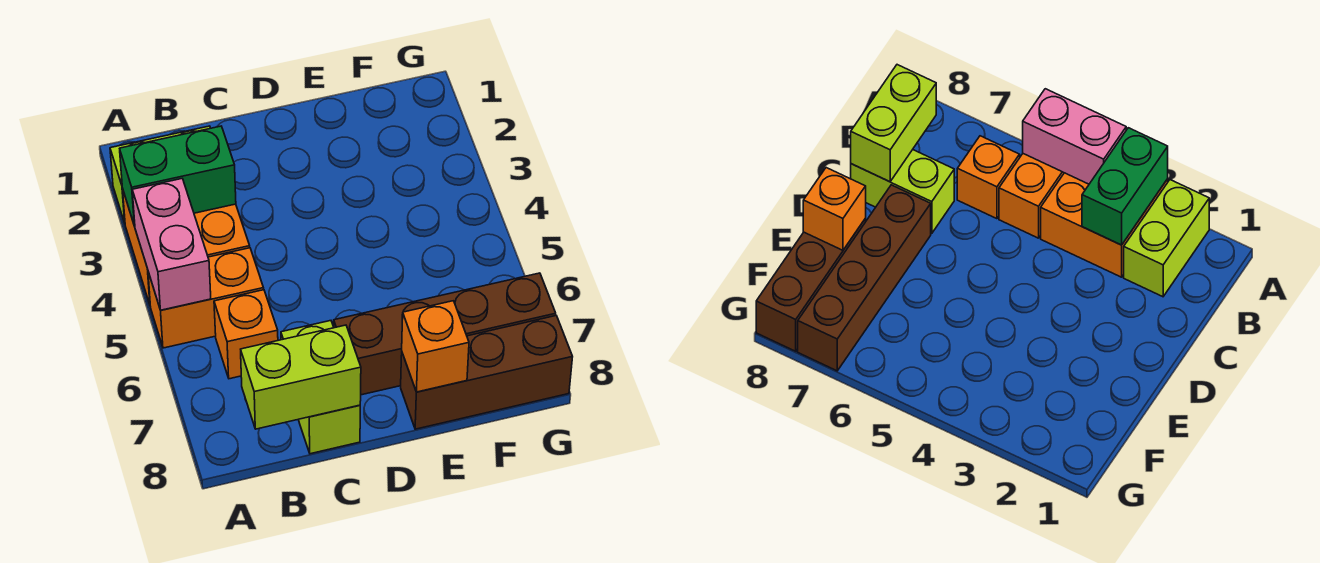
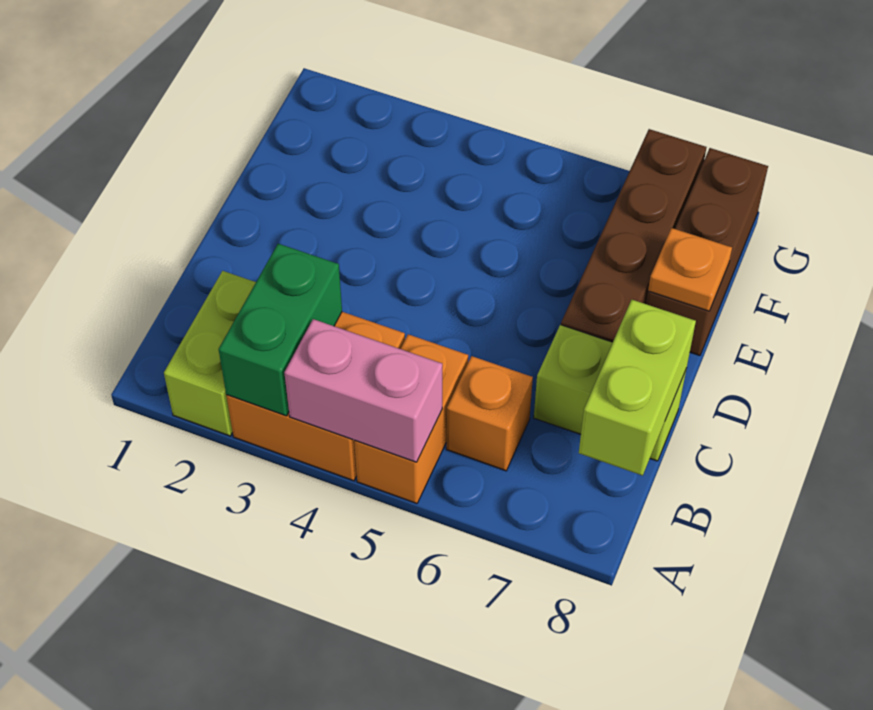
orange brick E8 level 2 -> orange plate E8 level 2

